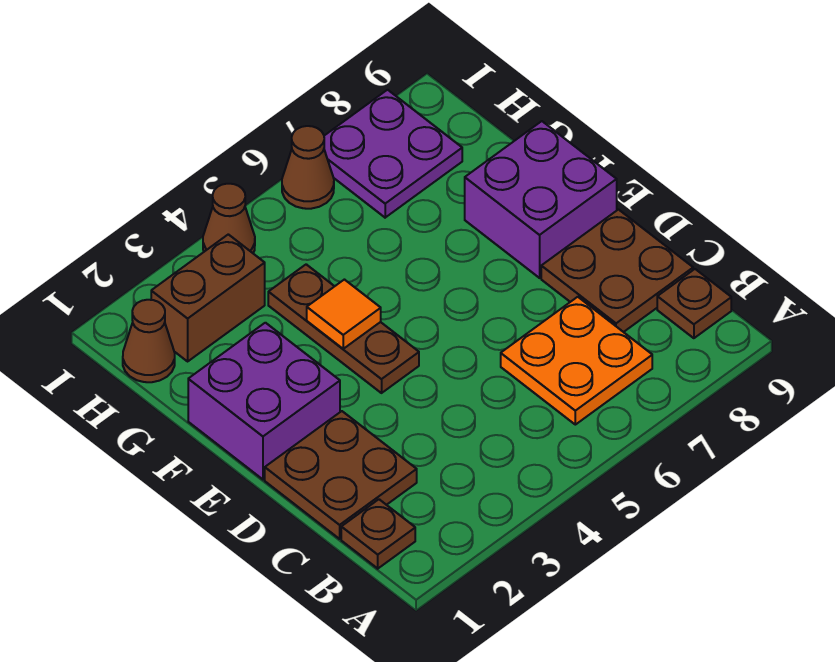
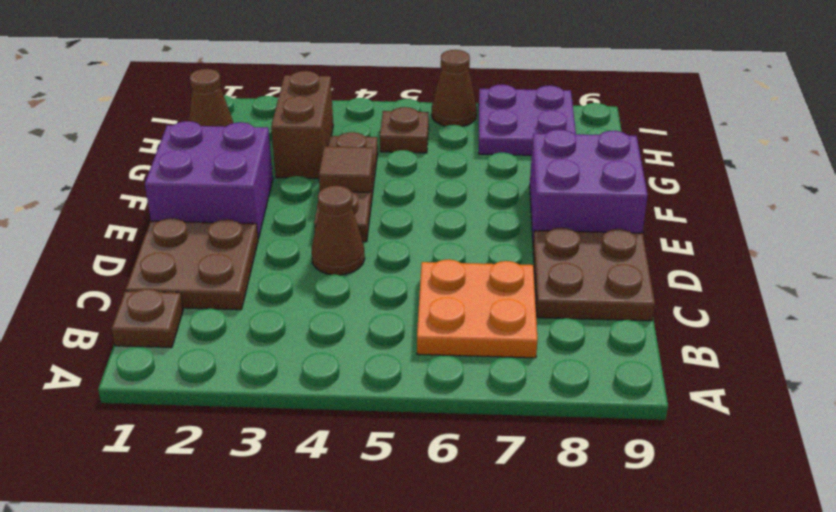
brown plate B9 level 1 -> brown plate H5 level 1
orange tile F4 level 2 -> brown tile F4 level 2
brown brick H2:H3 level 1 -> brown brick G3:H3 level 1
brown cone I4 level 1 -> brown cone D4 level 1

